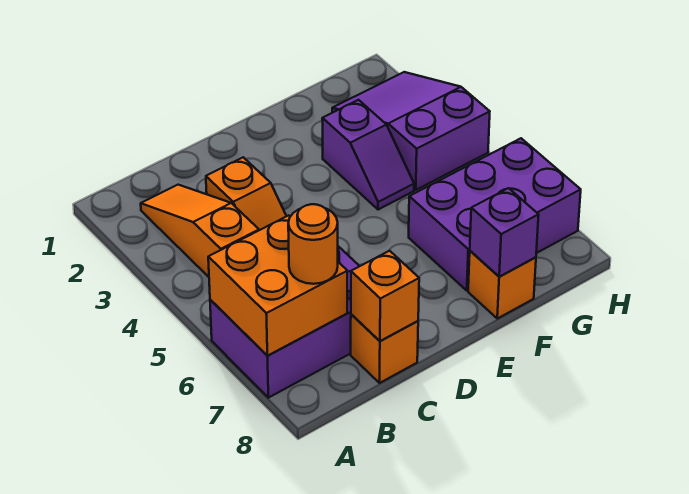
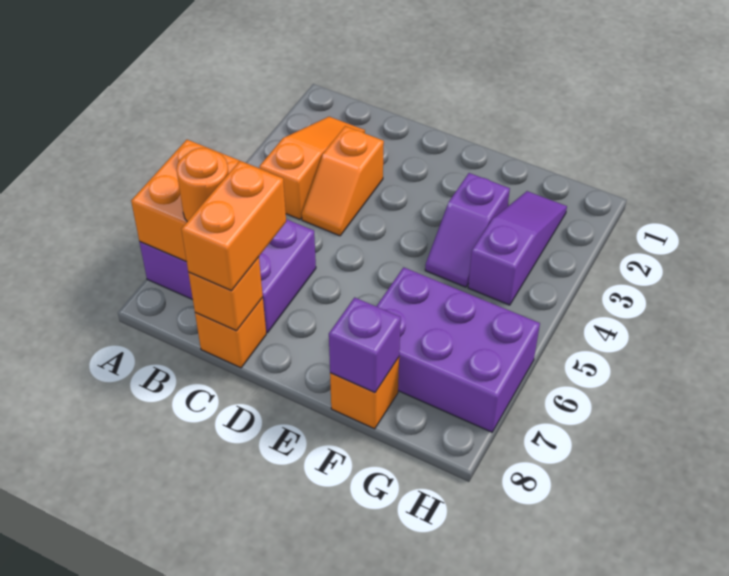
none -> orange brick C7:C8 level 3
purple slope G2:H4 level 1 top 4 -> purple slope G2:G4 level 1 top 4

